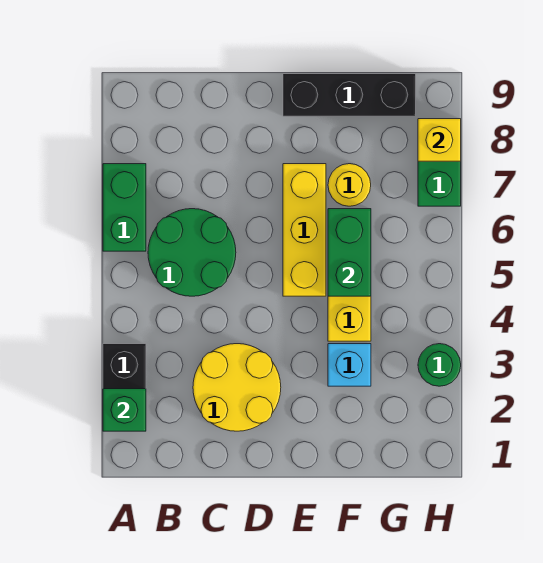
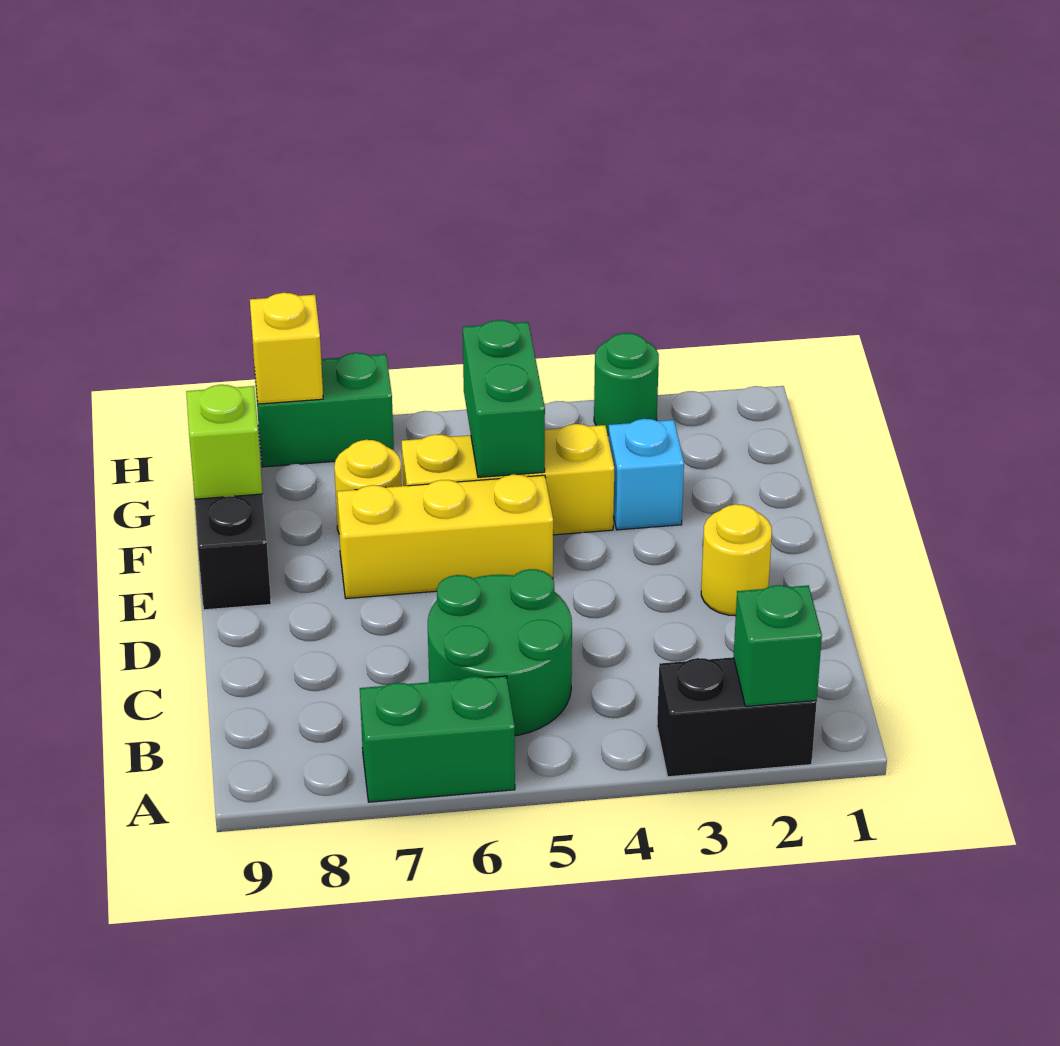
yellow round brick C2:D3 level 1 -> yellow round brick D2 level 1
green brick F5:F6 level 2 -> green brick F5:G5 level 2
none -> lime brick F9 level 2

